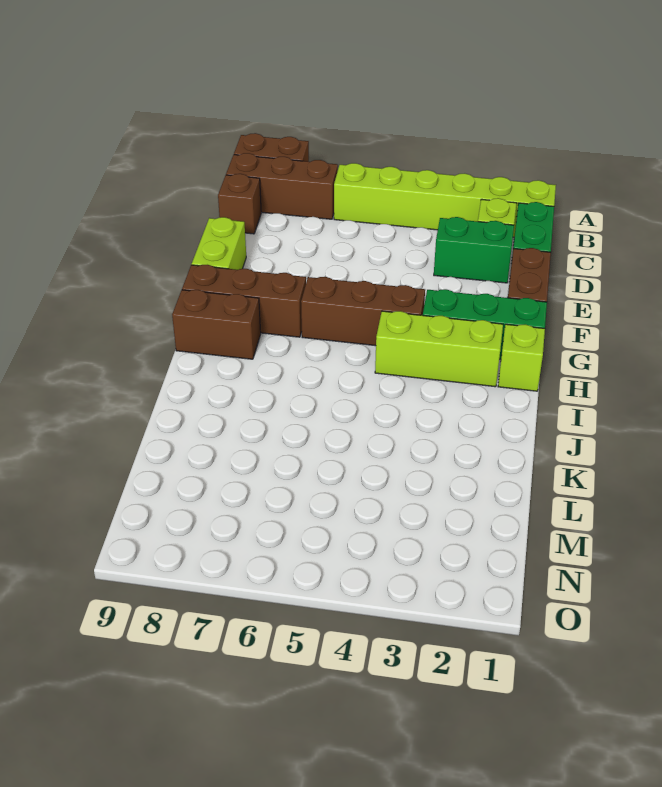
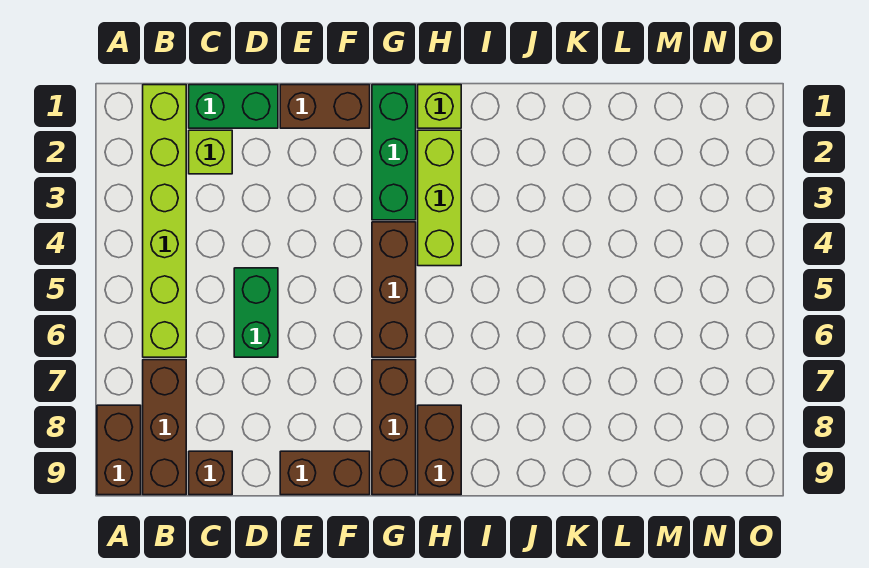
green brick D2:D3 level 1 -> green brick D5:D6 level 1
lime brick E9:F9 level 1 -> brown brick E9:F9 level 1

